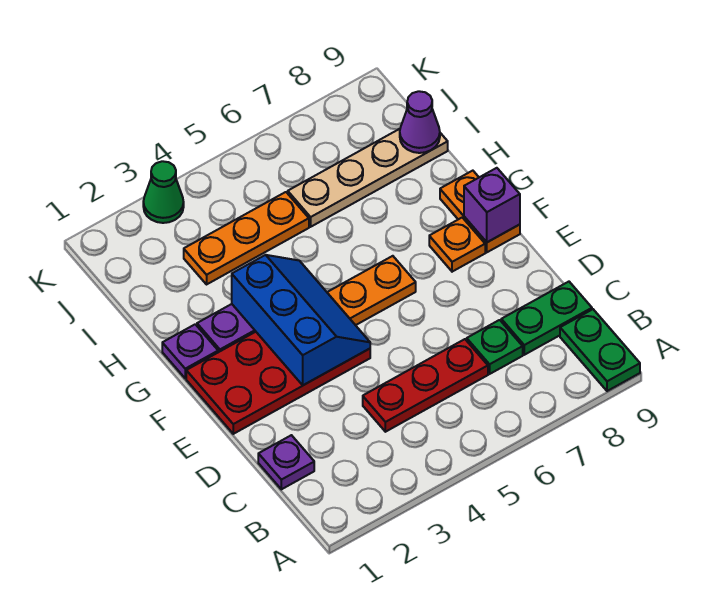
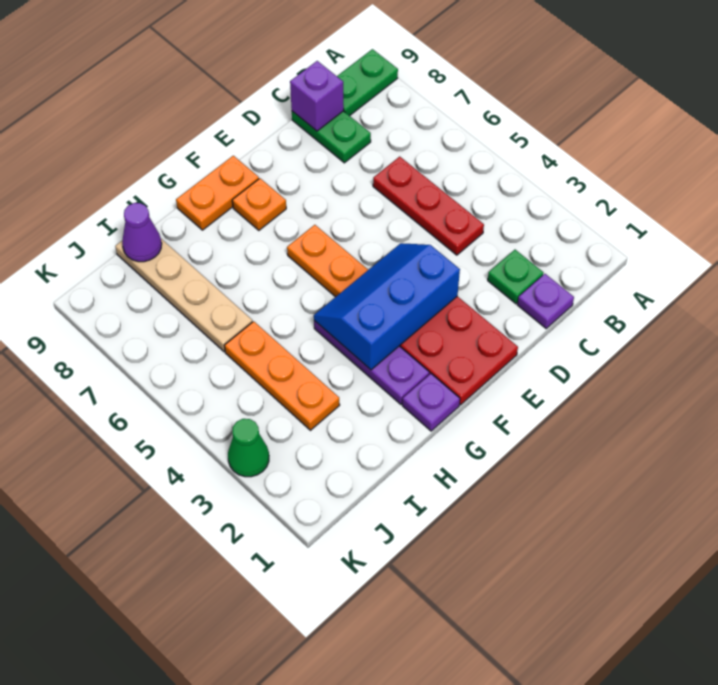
green plate C7 level 1 -> green plate C2 level 1
purple brick F9 level 2 -> purple brick C9 level 2

